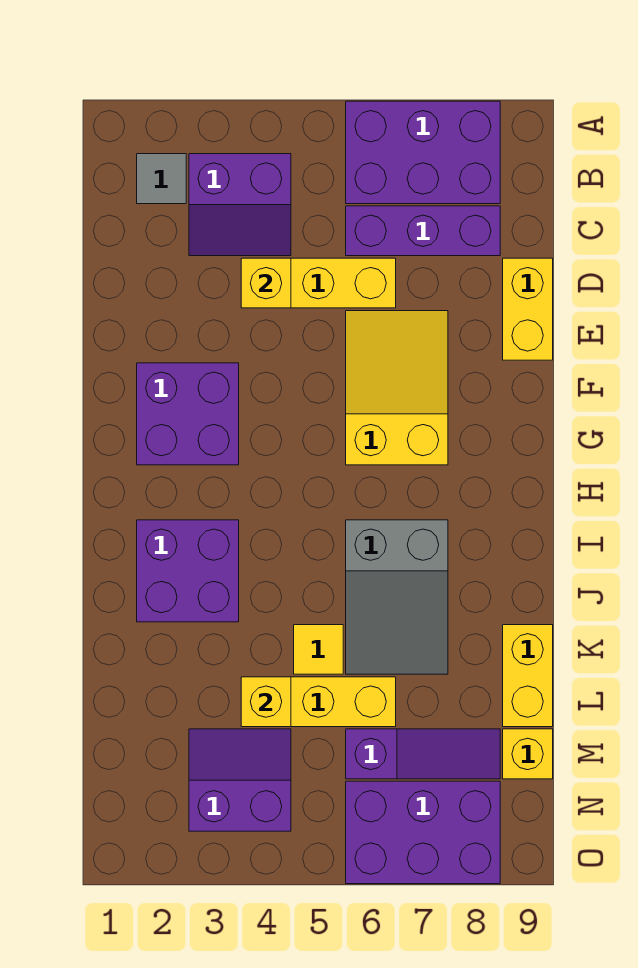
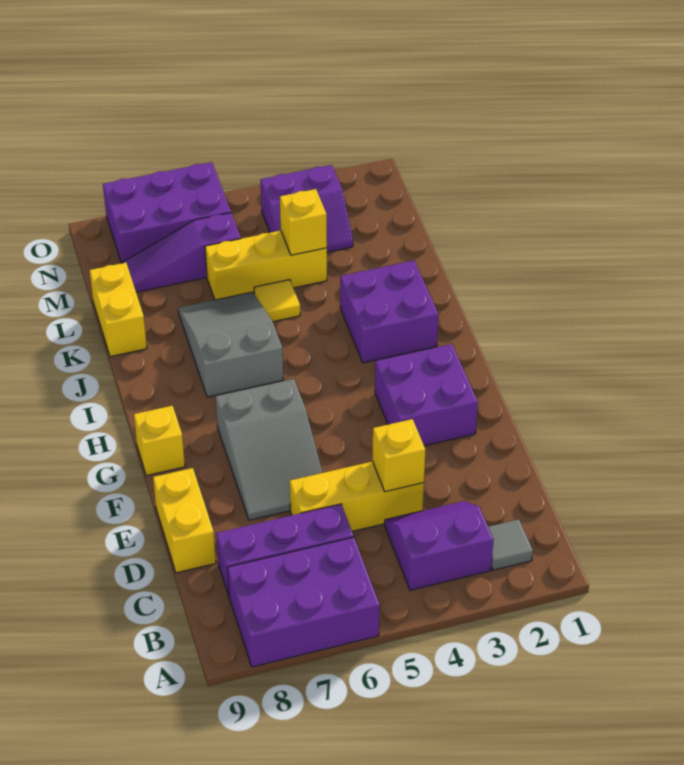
yellow slope E6:G7 level 1 top G -> grey slope E6:G7 level 1 top G
yellow brick M9 level 1 -> yellow brick G9 level 1

